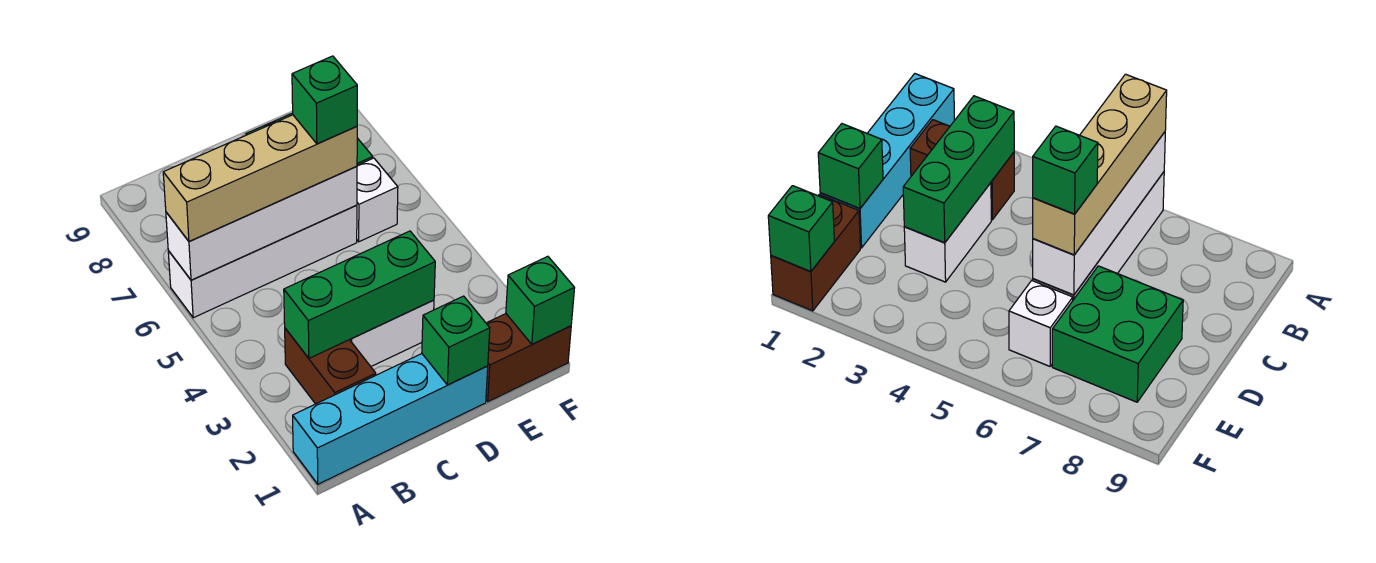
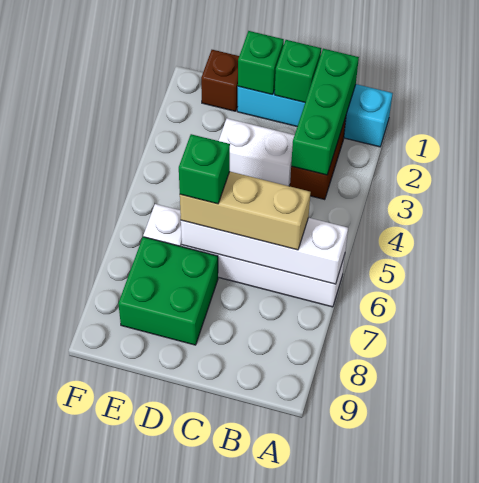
tan brick A6:D6 level 3 -> tan brick B6:D6 level 3
green brick B3:D3 level 2 -> green brick B1:B3 level 2
brown brick E1:F1 level 1 -> brown brick E1 level 1
green brick F1 level 2 -> green brick C1 level 2

